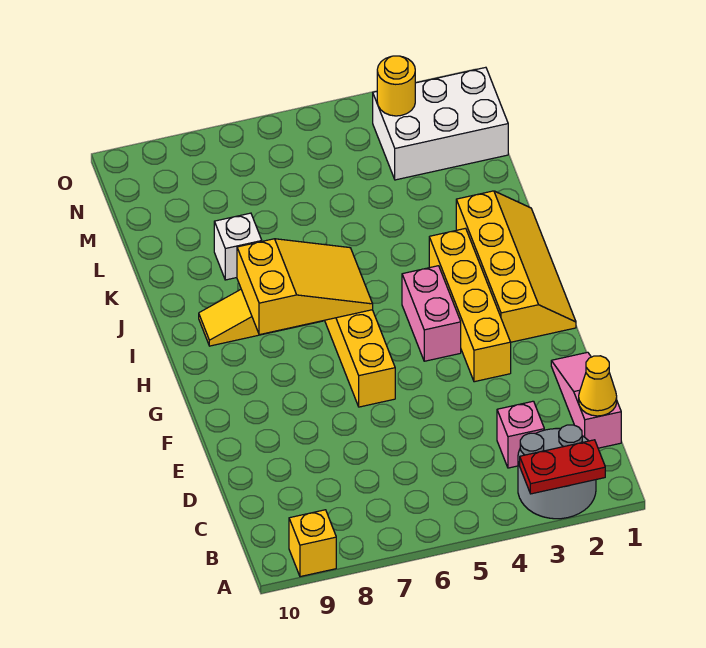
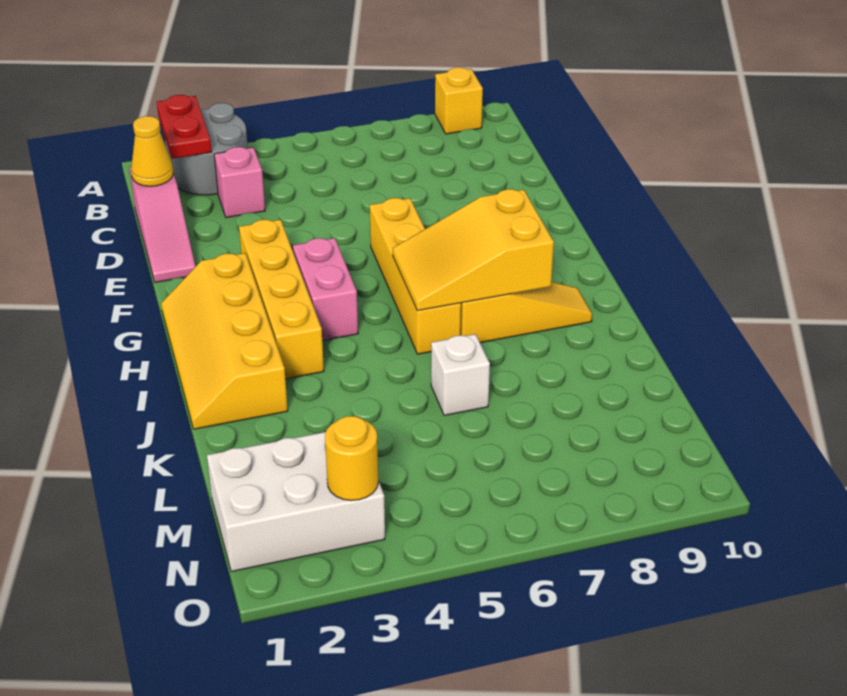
red plate A2:A3 level 2 -> red plate A2:B2 level 2
white brick K8 level 1 -> white brick K6 level 1

